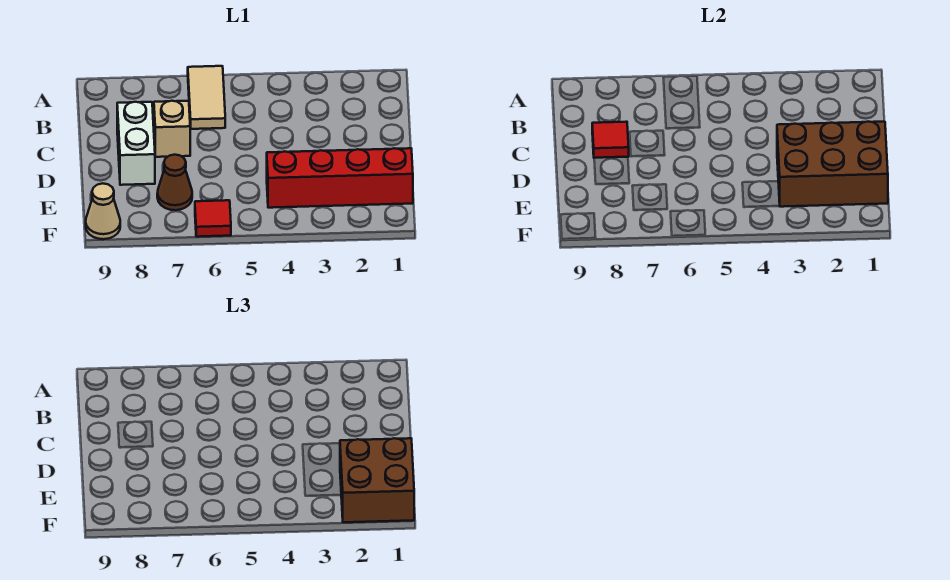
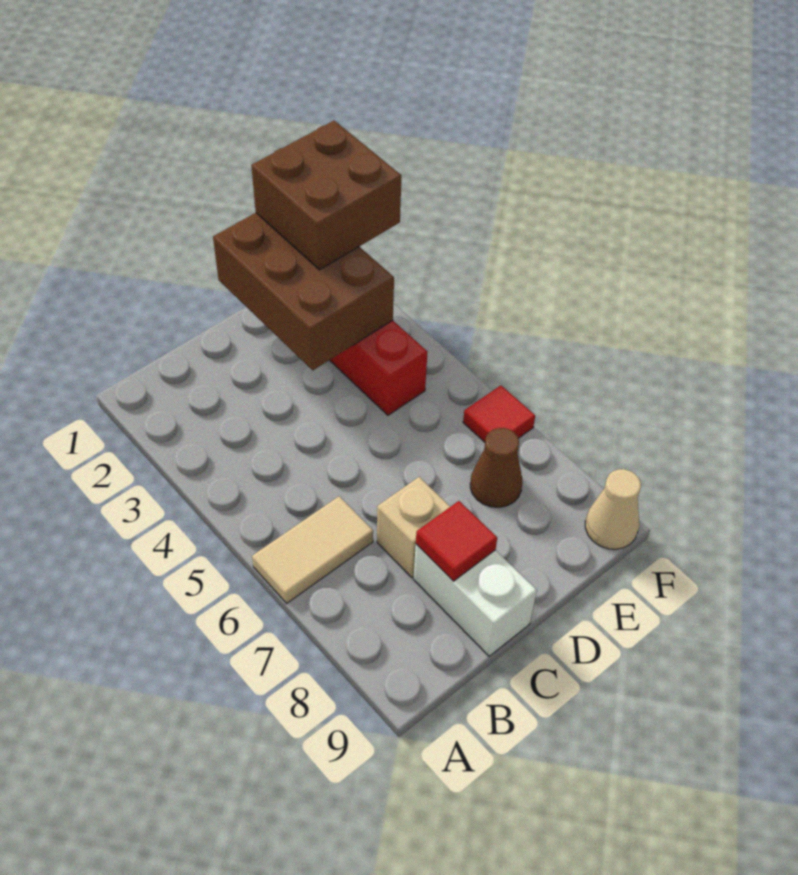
white brick C8:D8 level 1 -> white brick C8:C9 level 1

